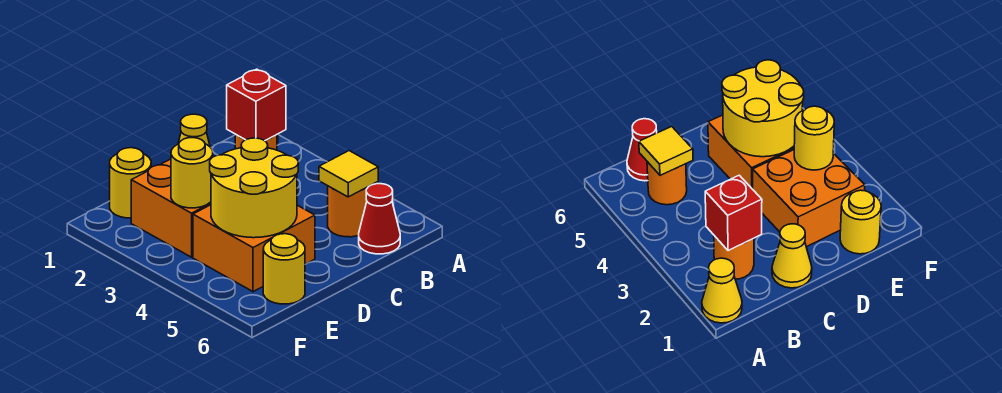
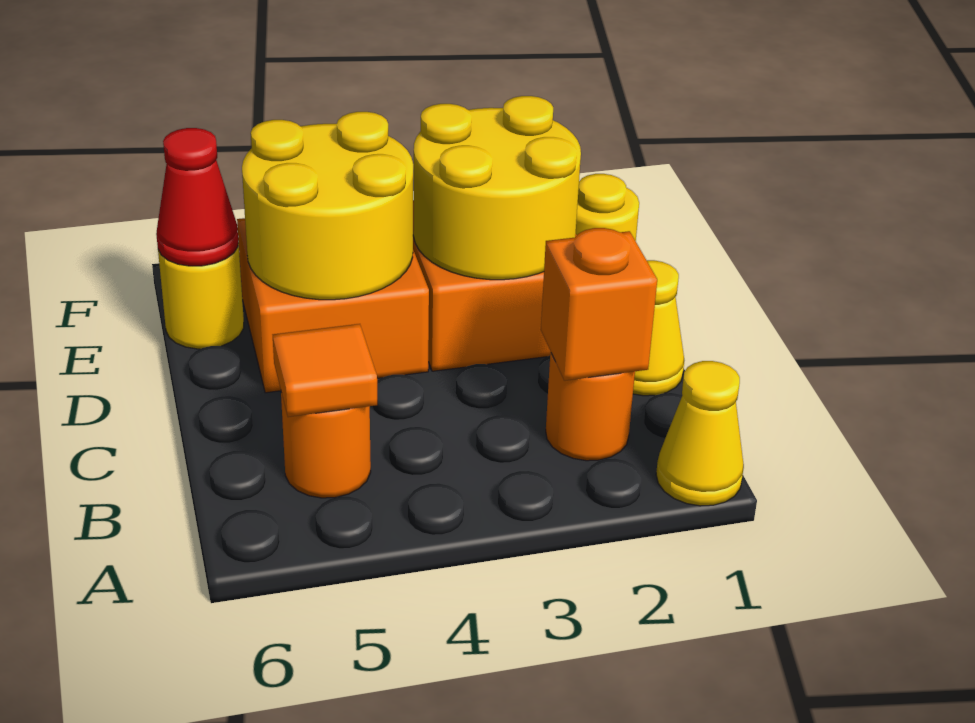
red brick B2 level 2 -> orange brick B2 level 2
yellow tile B5 level 2 -> orange tile B5 level 2
red cone B6 level 1 -> red cone E6 level 2
yellow round brick E3 level 2 -> yellow round brick D2:E3 level 2

